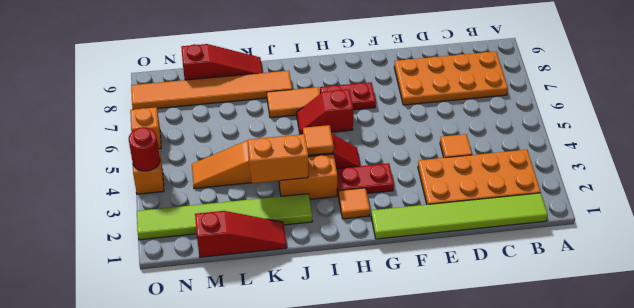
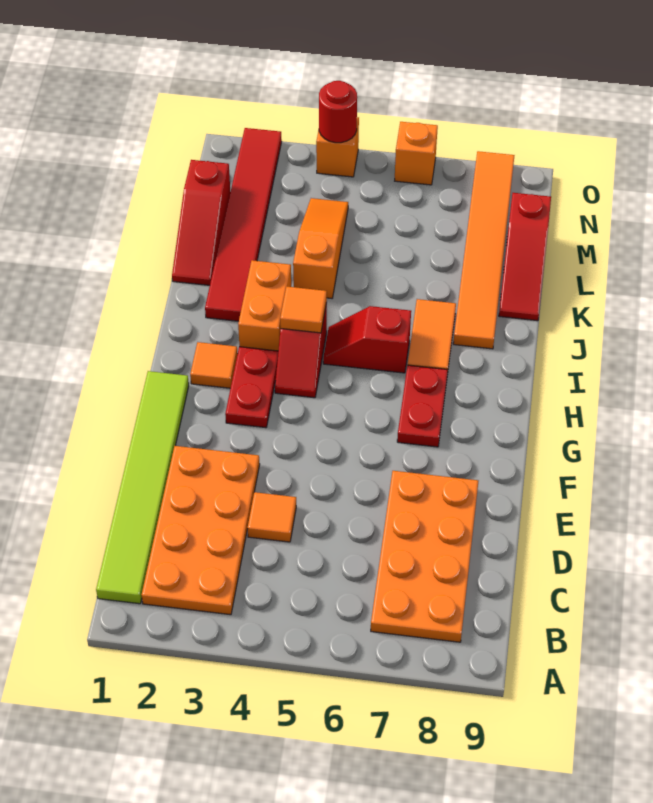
red slope H6:I6 level 1 top H -> red slope I5:I6 level 1 top 6
lime tile J2:O2 level 1 -> red tile J2:O2 level 1
orange brick J3:K3 level 2 -> none

